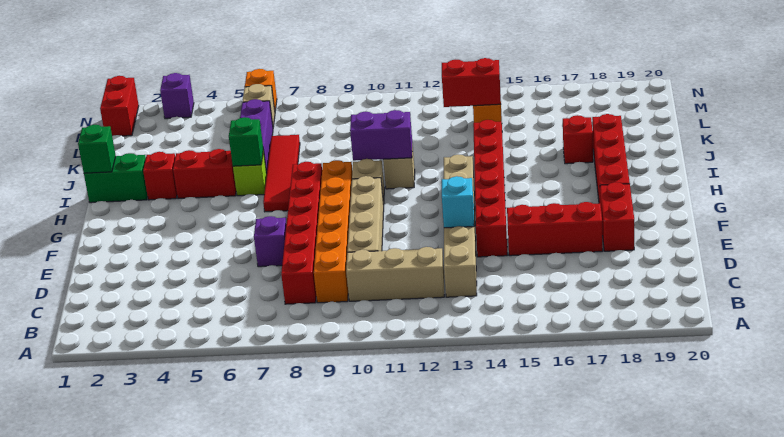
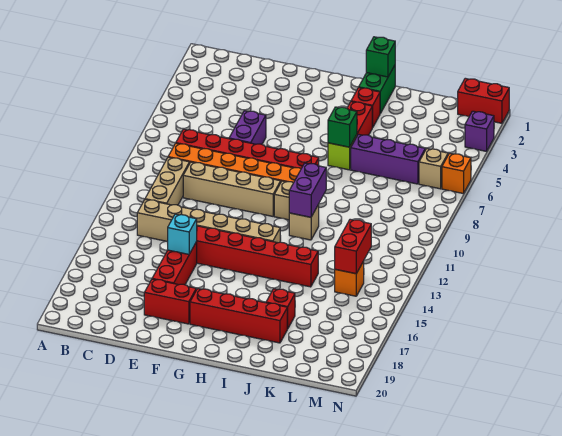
purple brick E7 level 1 -> purple brick E6:E7 level 1
cyan brick E13 level 2 -> cyan brick E15 level 2
red tile H7:K7 level 1 -> none

